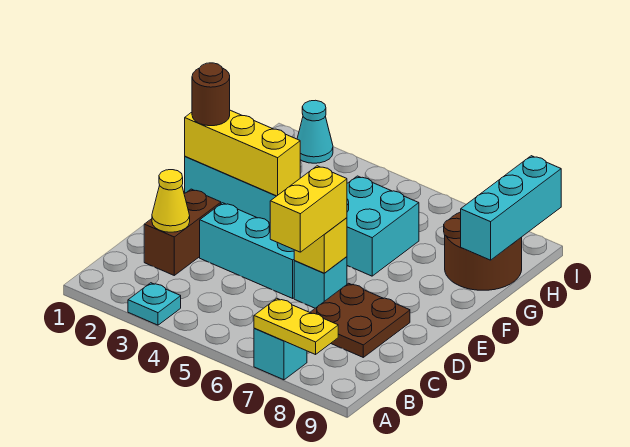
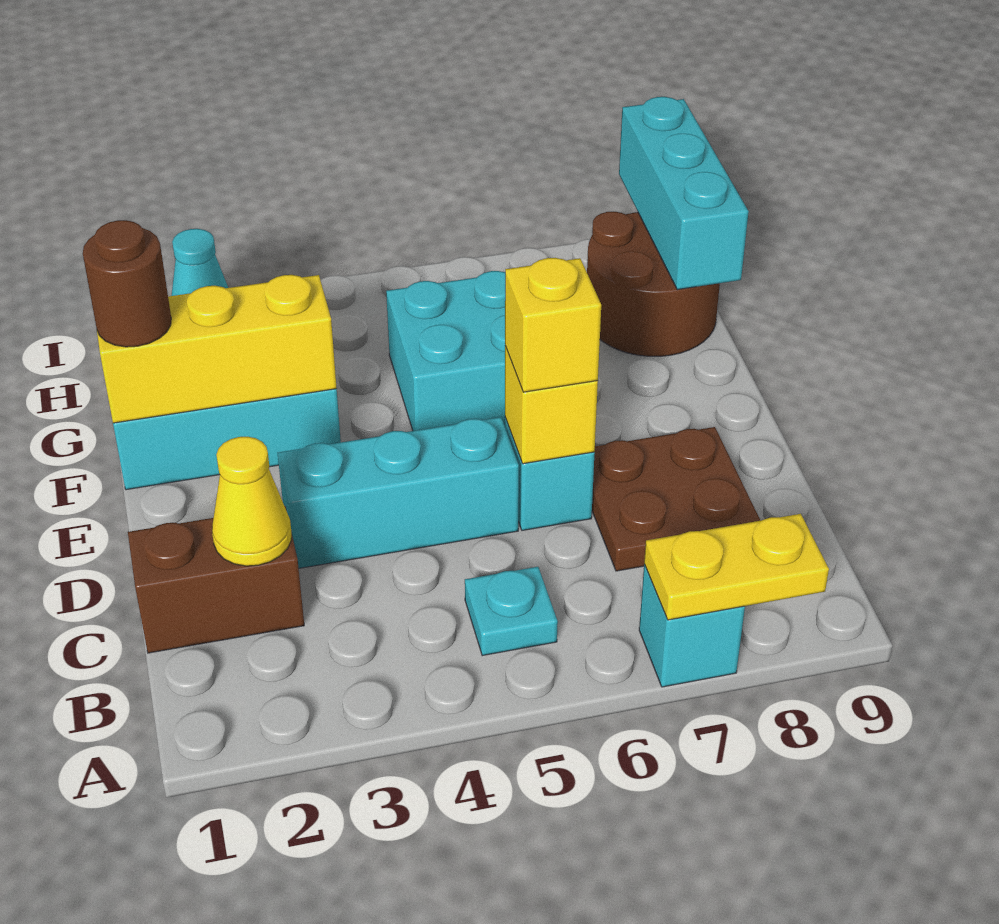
cyan plate A3 level 1 -> cyan plate B5 level 1
brown brick C2:D2 level 1 -> brown brick C1:C2 level 1
yellow brick C6:D6 level 3 -> yellow brick D6 level 3

